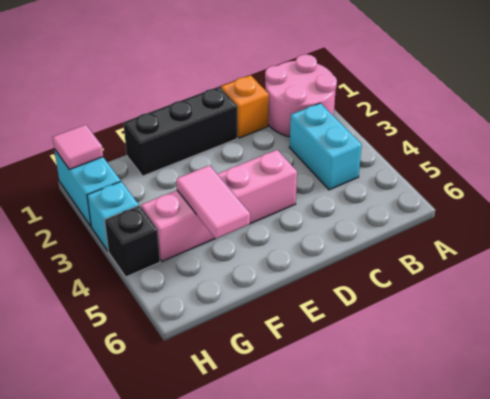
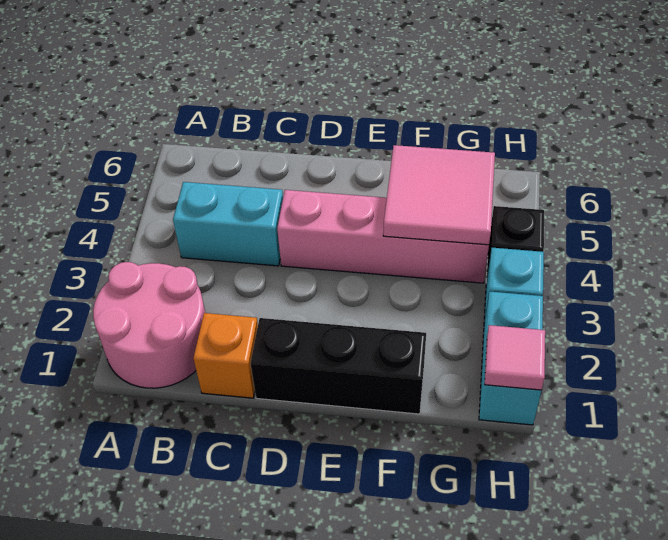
cyan brick B3:B4 level 1 -> cyan brick B4:C4 level 1
pink tile F4:F5 level 2 -> pink tile F4:G5 level 2

